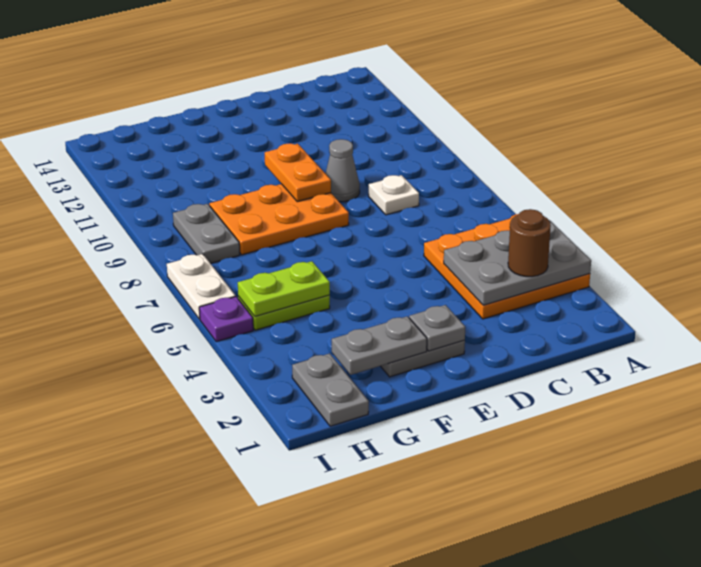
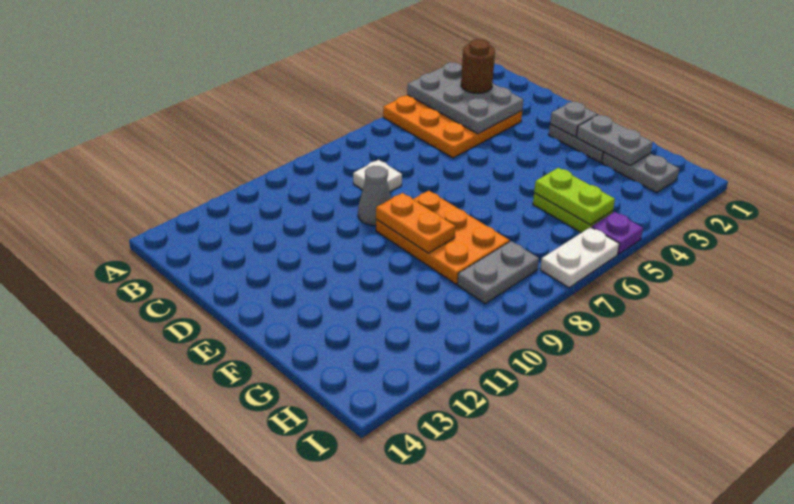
orange plate E9:E10 level 2 -> orange plate E9:F9 level 2
grey plate H1:H2 level 1 -> grey plate G2:H2 level 1

